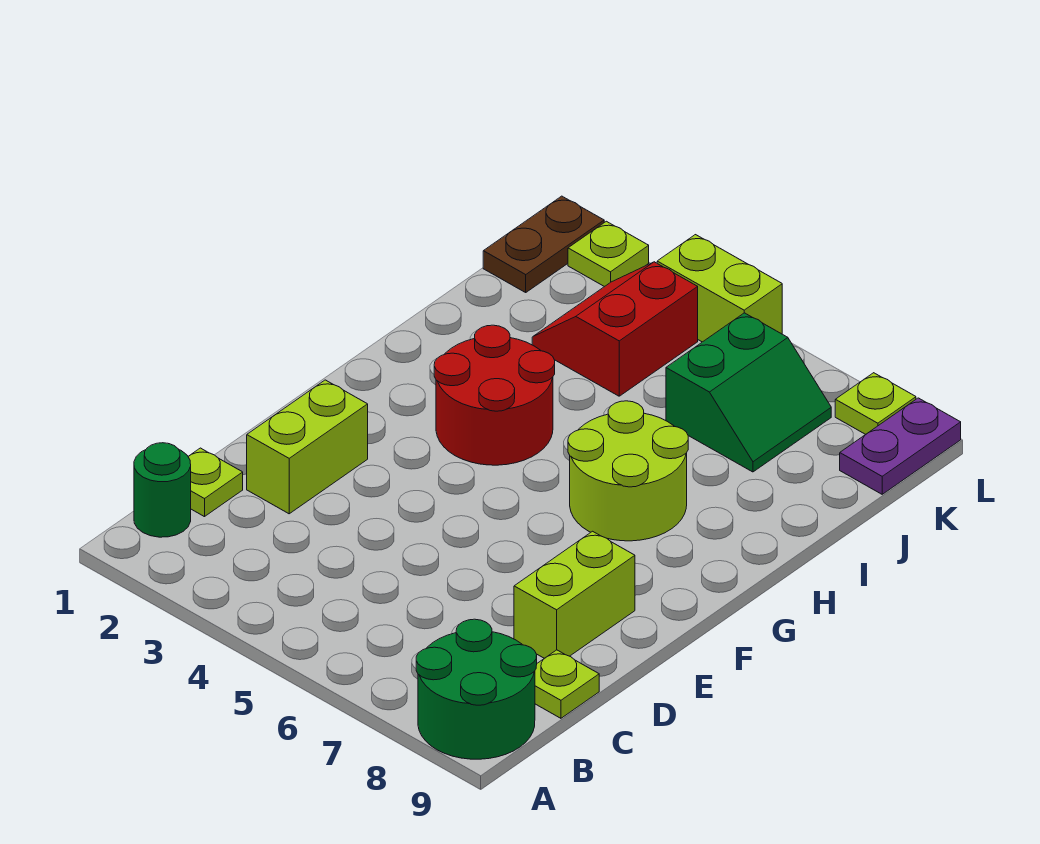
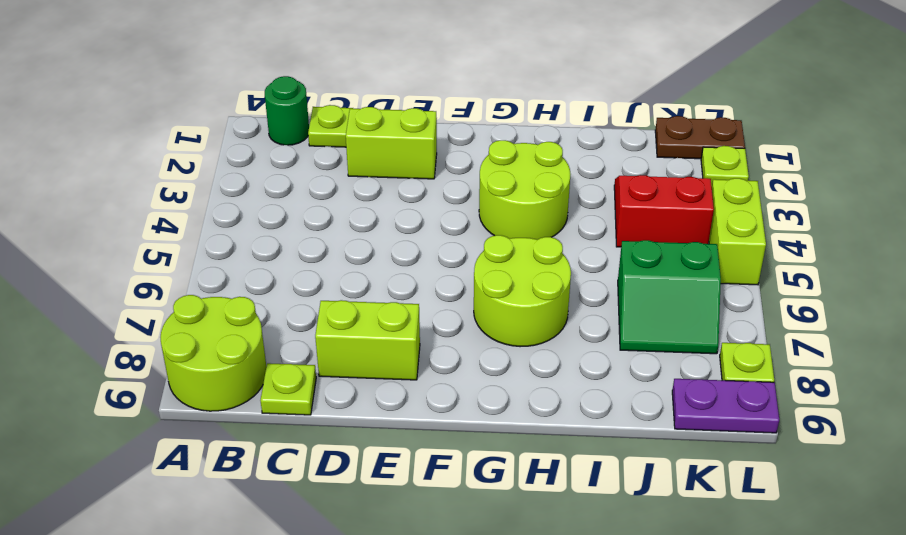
green round brick A8:B9 level 1 -> lime round brick A8:B9 level 1
red round brick G3:H4 level 1 -> lime round brick G3:H4 level 1

